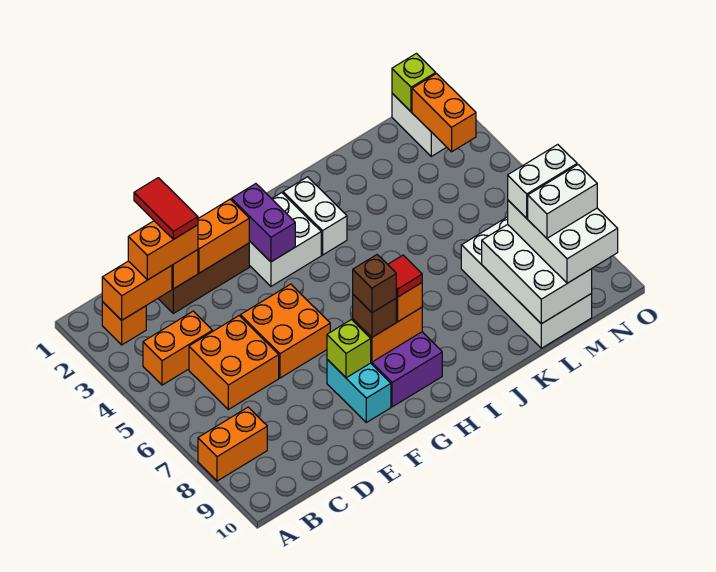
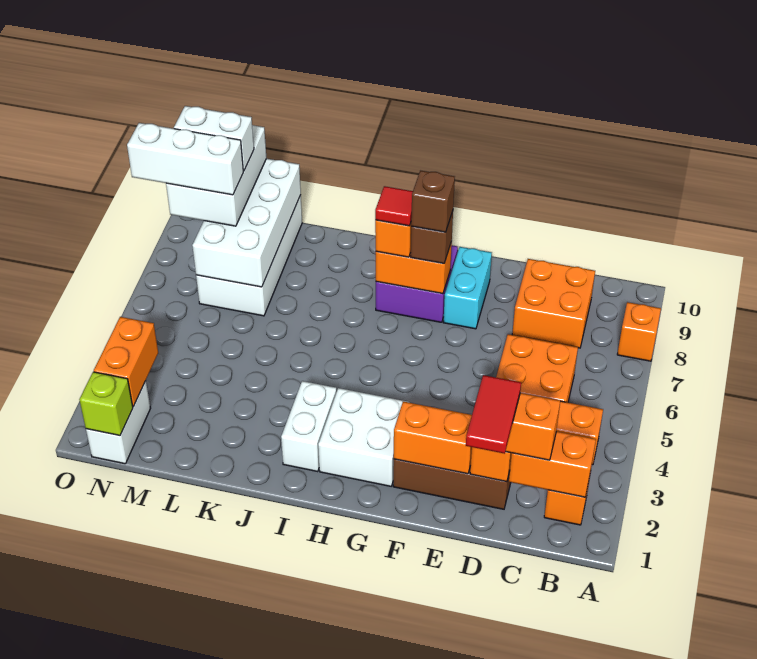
orange brick A8:B8 level 1 -> orange brick A8 level 1
orange brick E5:F6 level 1 -> orange brick C8:D9 level 1
lime brick F8 level 2 -> none
purple brick G2:G3 level 2 -> none
white brick L8:M10 level 2 -> white brick L7:M10 level 2
white brick M8:N8 level 4 -> white brick M8:O8 level 4

